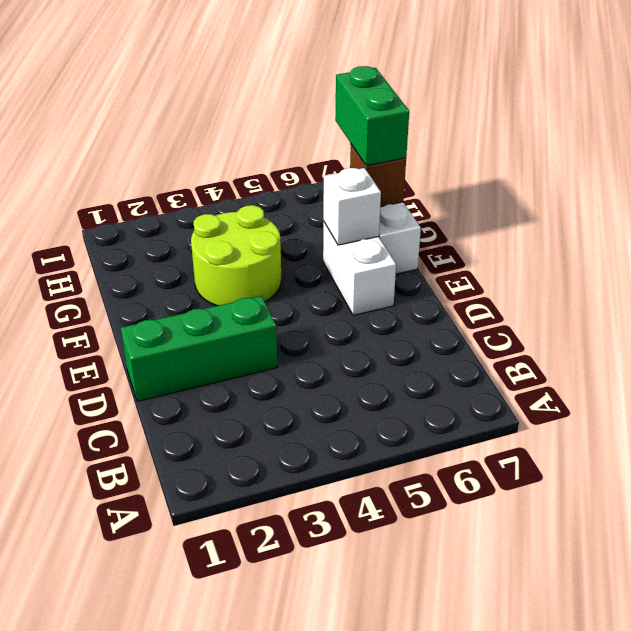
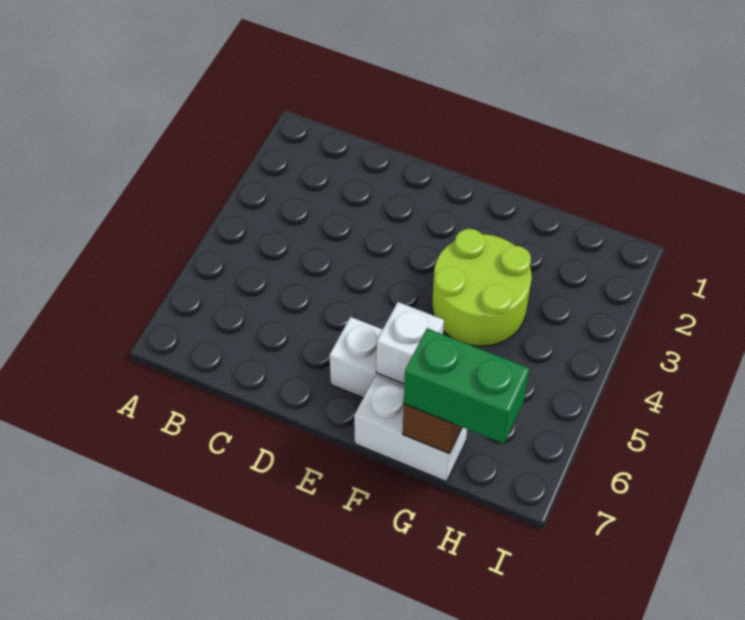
green brick D1:D3 level 1 -> none

